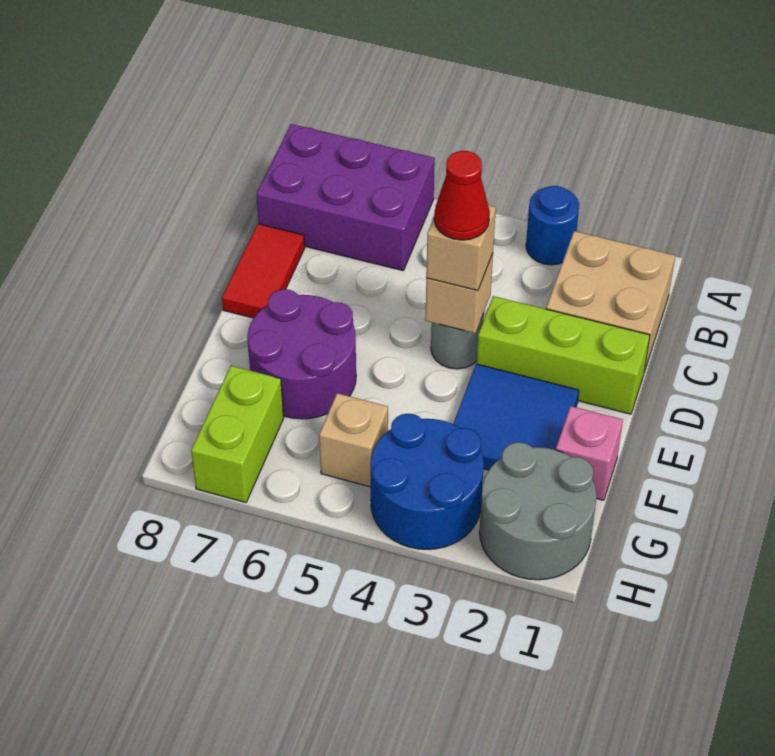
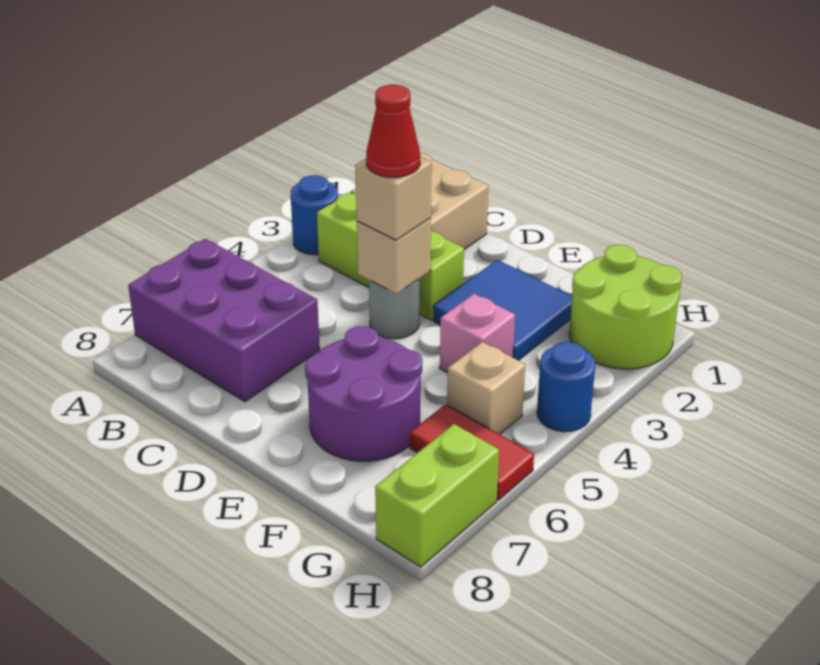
purple brick A6:B8 level 1 -> purple brick A6:C7 level 1
red tile C8:D8 level 1 -> red tile G6:H6 level 1
lime brick D1:D3 level 1 -> lime brick B3:D3 level 1
pink brick F1 level 1 -> pink brick F4 level 1
grey round brick G1:H2 level 1 -> lime round brick G1:H2 level 1
blue round brick G3:H4 level 1 -> blue round brick H4 level 1
lime brick G7:H7 level 1 -> lime brick H7:H8 level 1

